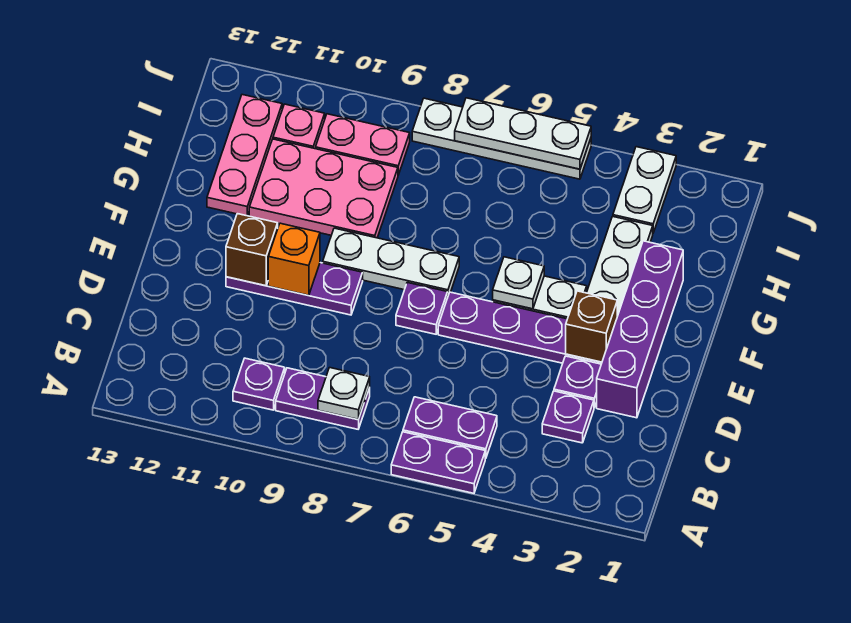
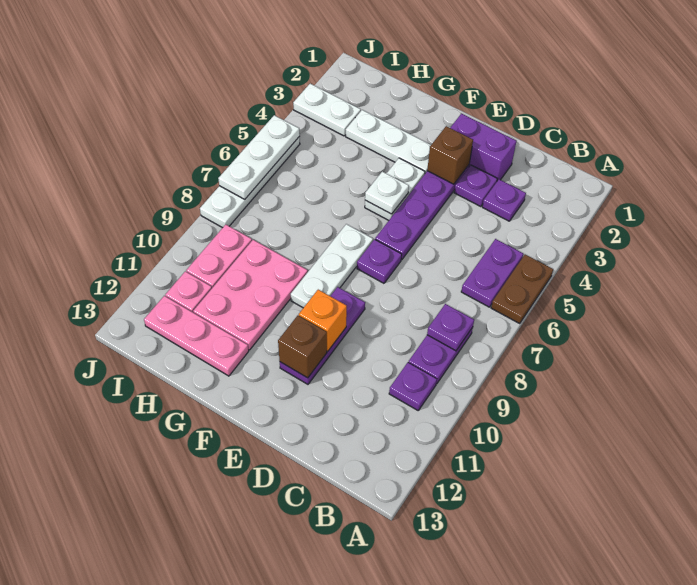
purple plate A5:A6 level 1 -> brown plate A5:A6 level 1
white plate B8 level 2 -> purple plate B8 level 2
purple brick D2:G2 level 1 -> purple brick D2:E2 level 1

